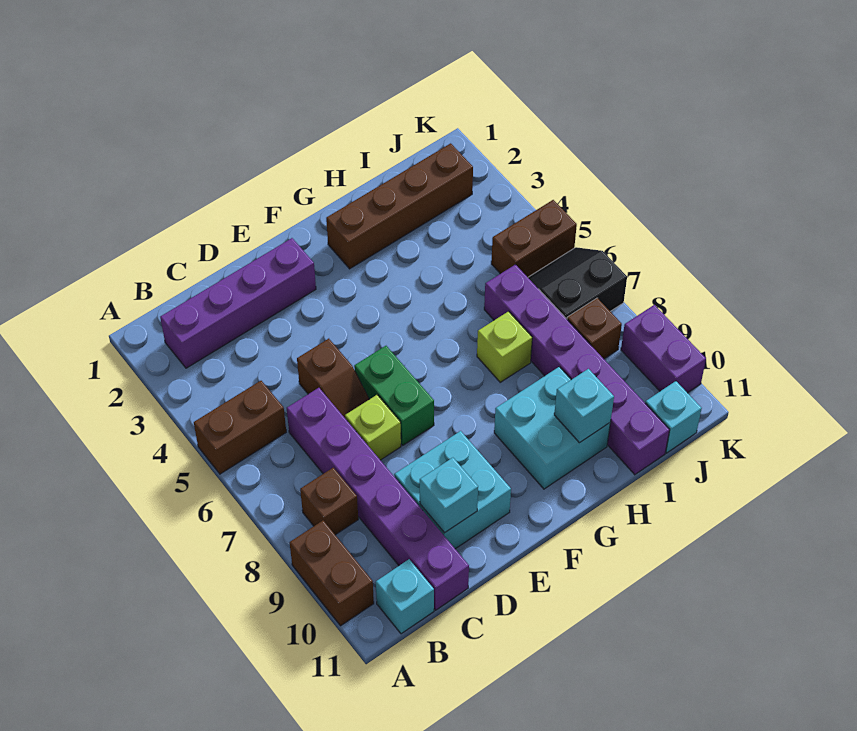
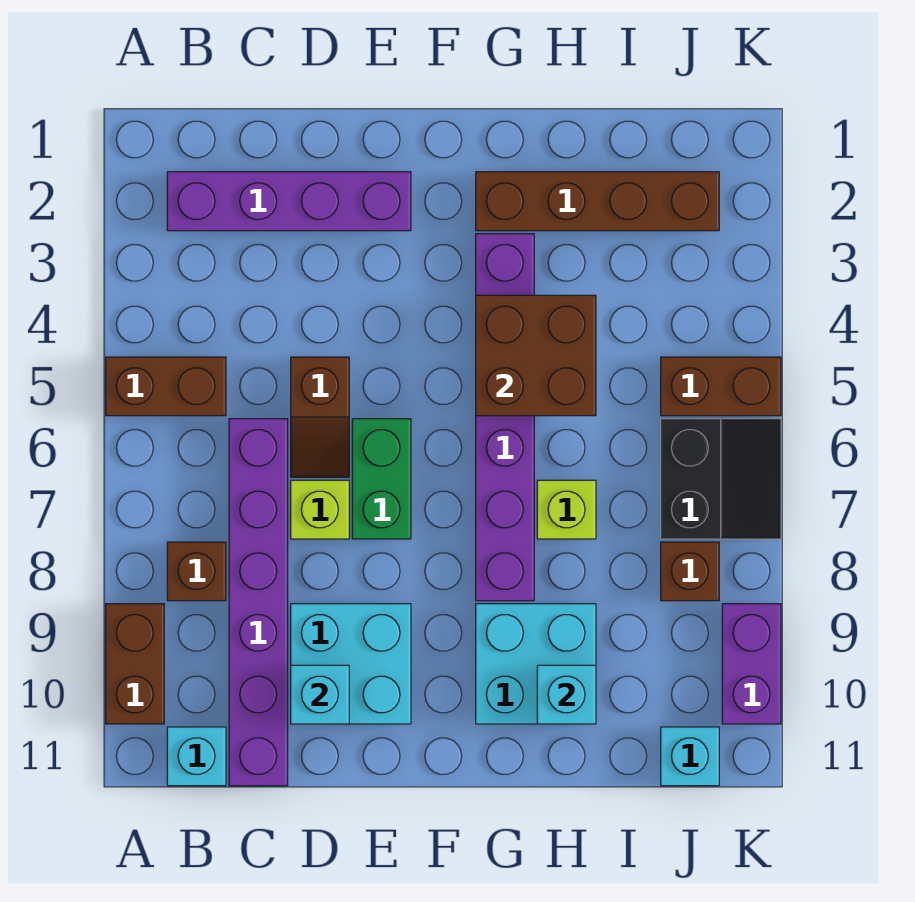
none -> brown brick G4:H5 level 2
purple brick I6:I11 level 1 -> purple brick G3:G8 level 1
black slope J6:K7 level 1 top 7 -> black slope J6:K7 level 1 top J

